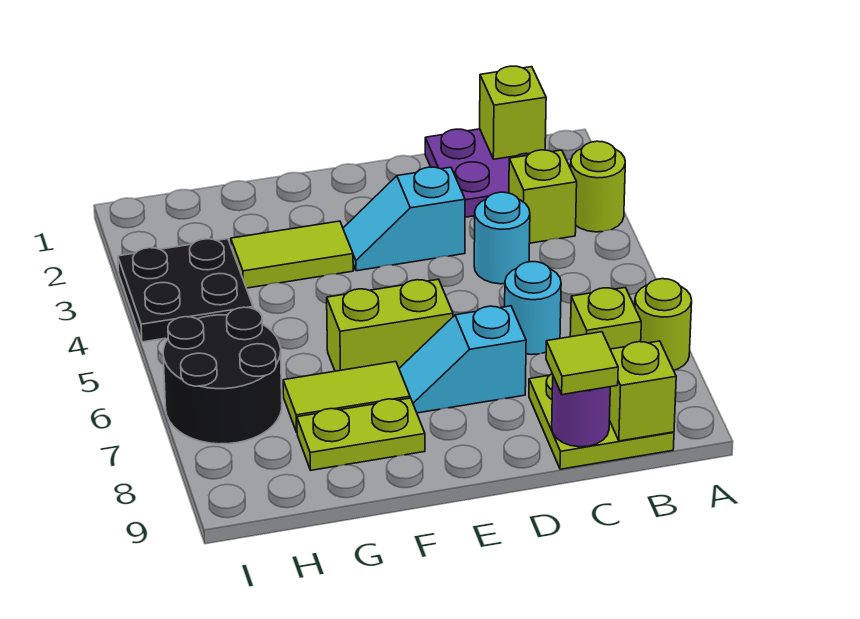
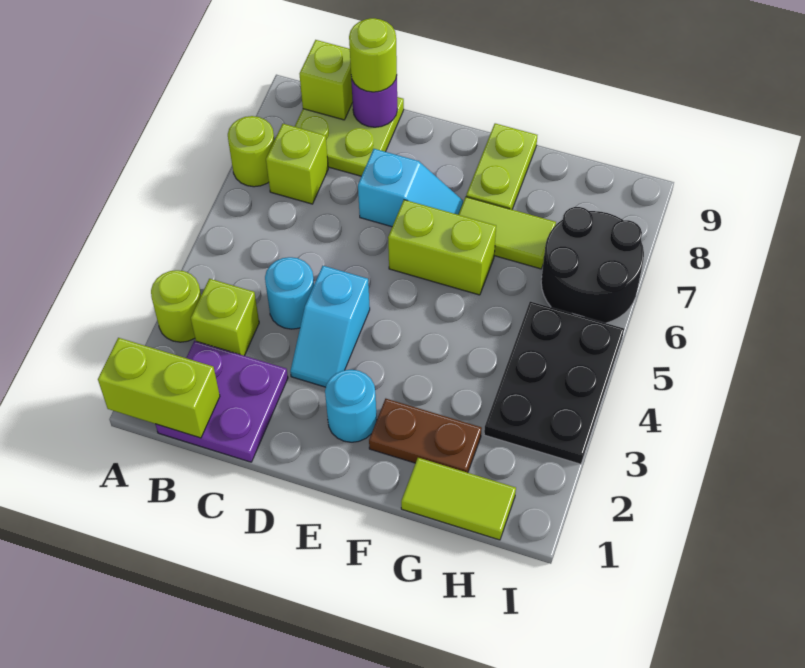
lime brick B1 level 2 -> lime brick A1:B1 level 2
cyan round brick C6 level 1 -> cyan round brick E2 level 1
lime tile C9 level 3 -> lime round brick C9 level 3
cyan slope D3:E3 level 1 top D -> cyan slope D3:D4 level 1 top 4
none -> brown plate F2:G2 level 1
lime tile F3:G3 level 1 -> lime tile G1:H1 level 1
lime plate F8:G8 level 1 -> lime plate F8:F9 level 1
black plate H3:I4 level 1 -> black plate H3:I5 level 1

